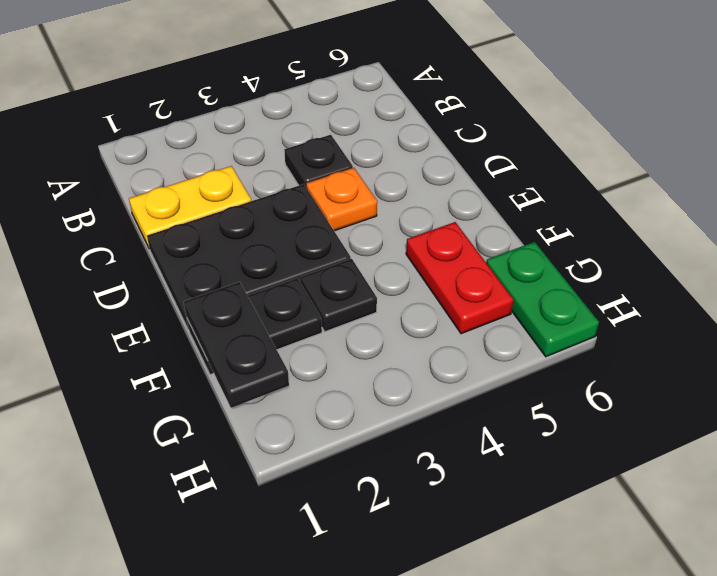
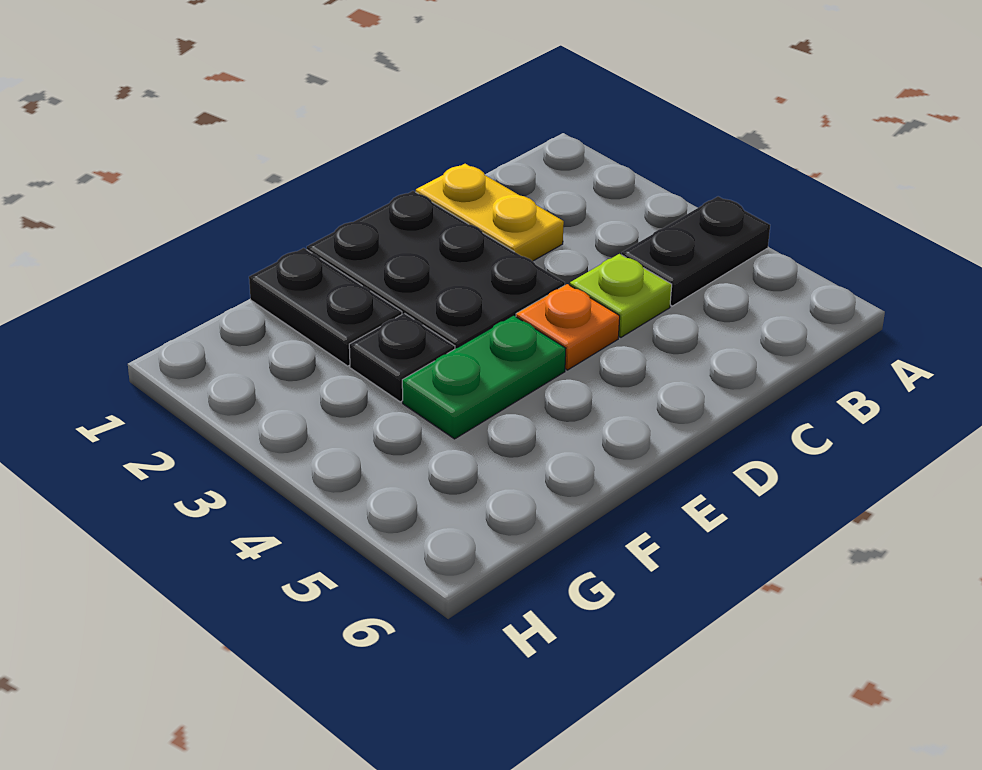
black plate C4 level 1 -> lime plate C4 level 1
black plate F1:G1 level 2 -> black plate A4:B4 level 1
red plate F5:G5 level 1 -> none
green plate G6:H6 level 1 -> green plate E4:F4 level 1

